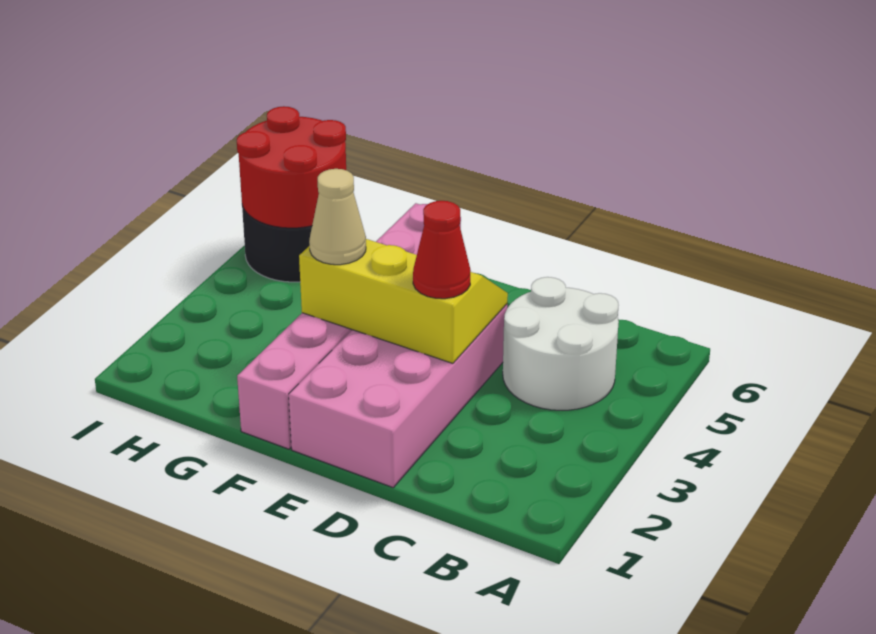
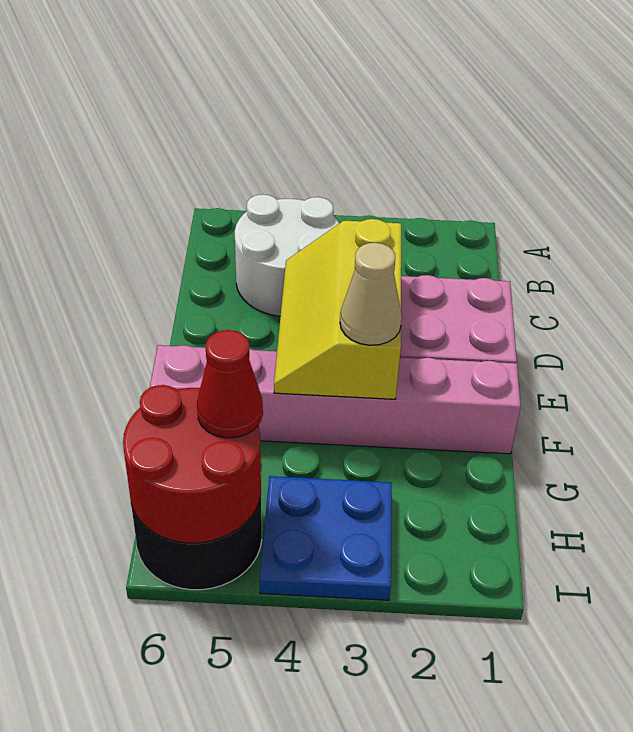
red cone D3 level 3 -> red cone H5 level 3
none -> blue plate H3:I4 level 1

